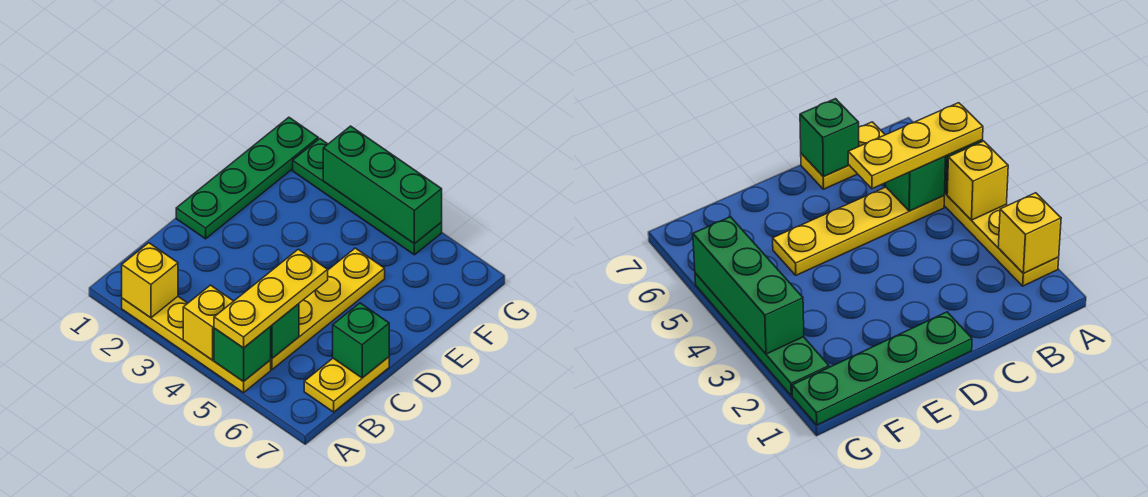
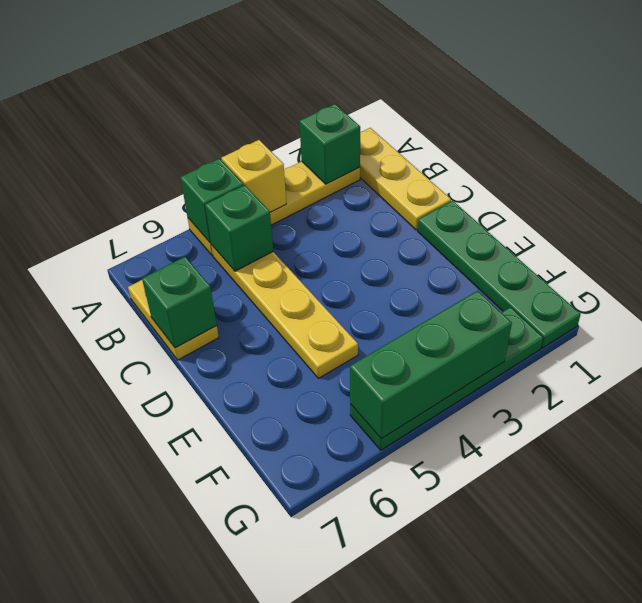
yellow brick A2 level 2 -> green brick A2 level 2
yellow plate A5:C5 level 3 -> yellow plate A1:C1 level 1

